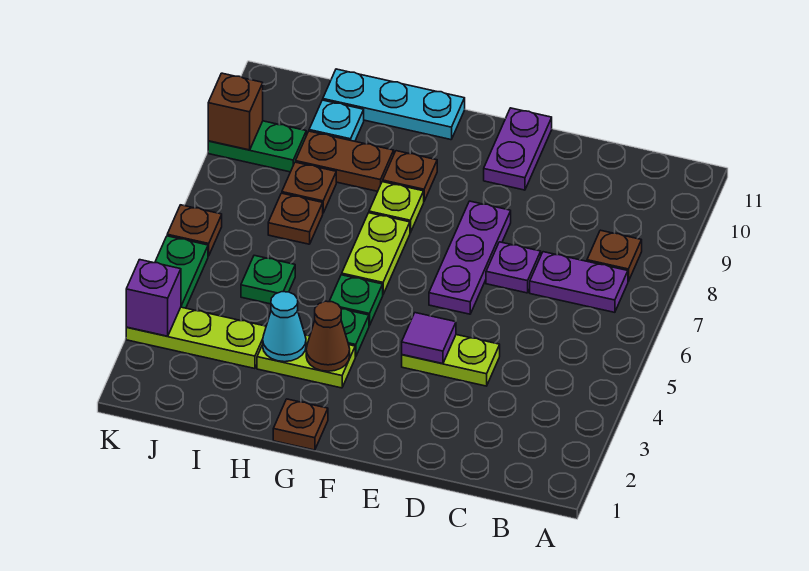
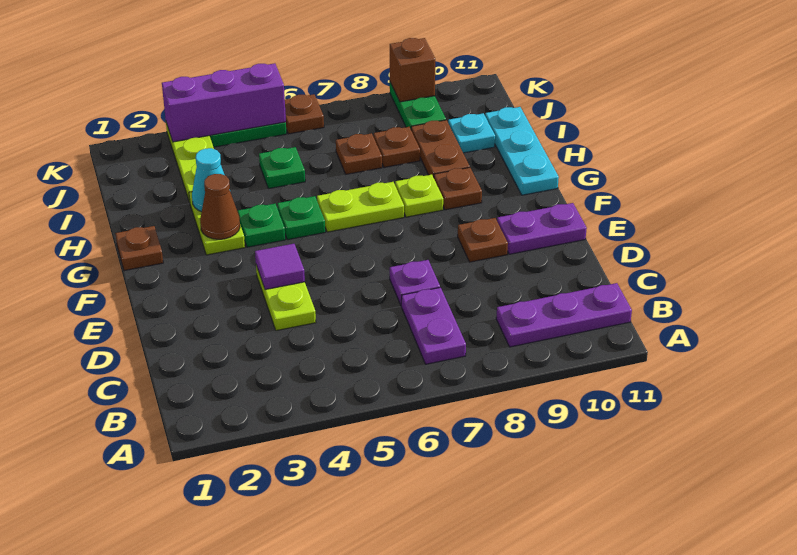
brown plate B8 level 1 -> brown plate E9 level 1
purple plate E6:E8 level 1 -> purple plate B9:B11 level 1
purple brick K3 level 2 -> purple brick K3:K5 level 2

